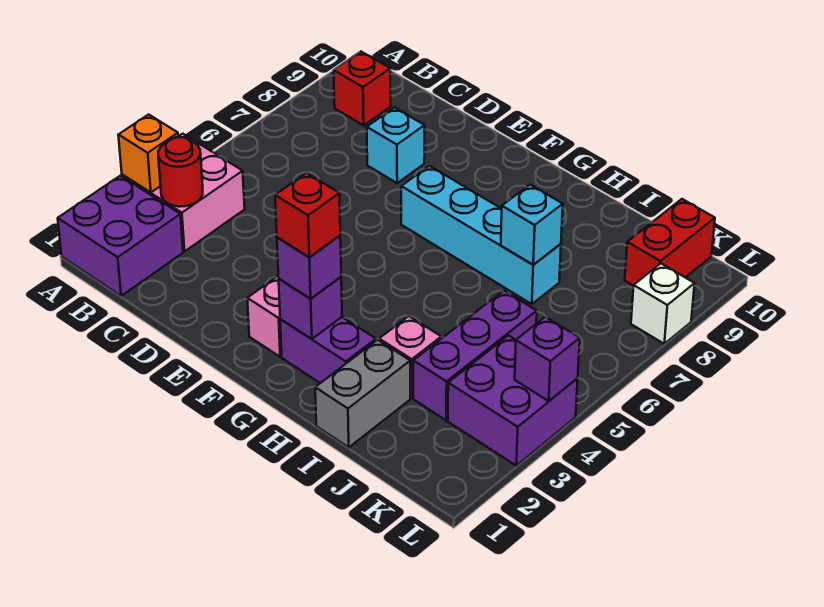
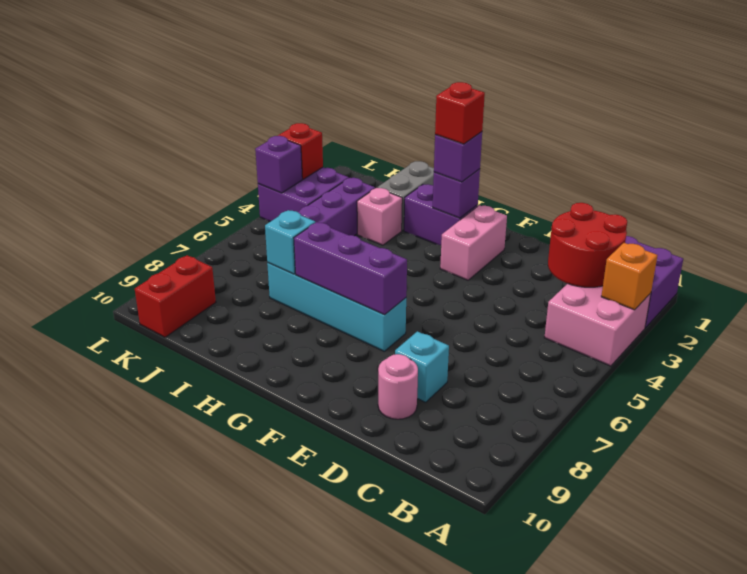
red round brick B3 level 2 -> red round brick B2:C3 level 2
red brick B9 level 1 -> red brick L3 level 2
none -> pink round brick D9 level 1
none -> purple brick F7:H7 level 2
white brick L8 level 1 -> none

